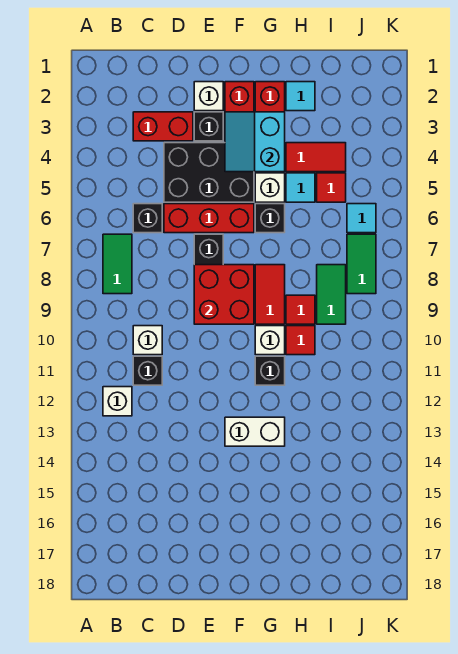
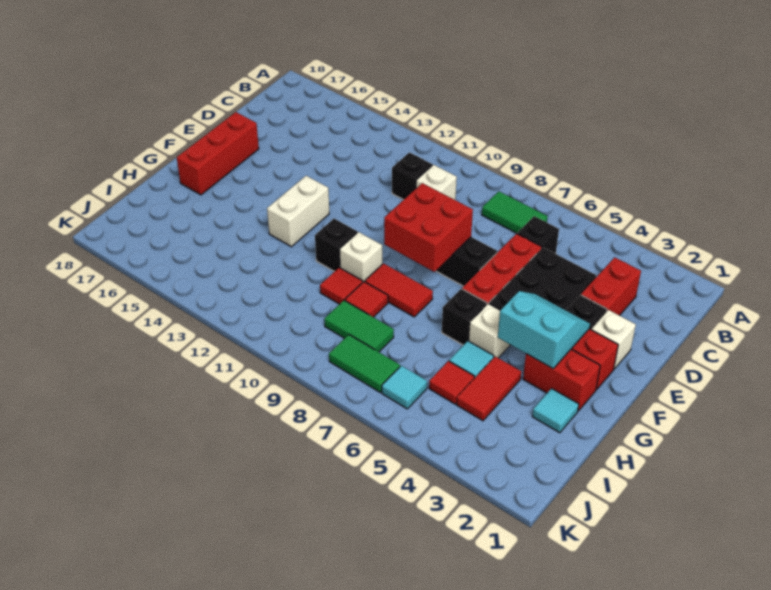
white brick B12 level 1 -> none
none -> red brick E17:G17 level 1

